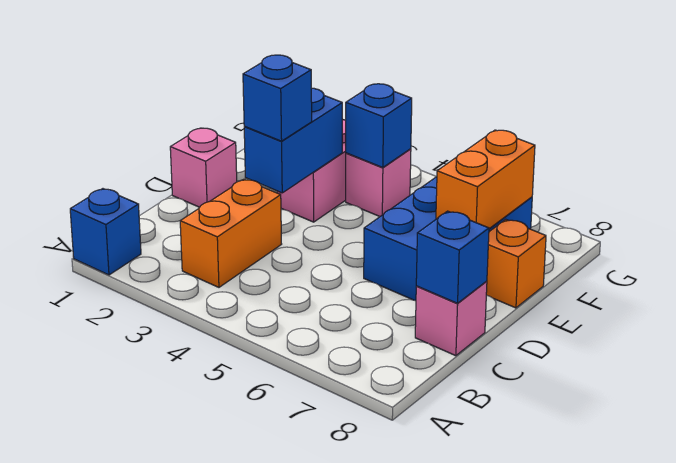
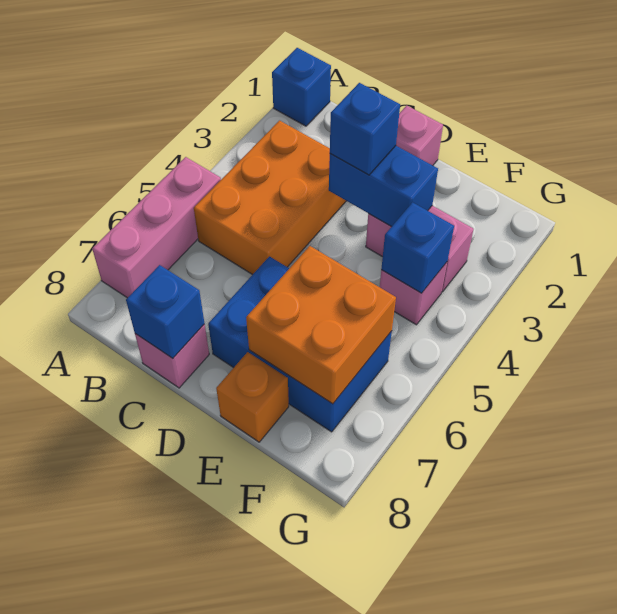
none -> pink brick A5:A7 level 1
orange brick B3:C3 level 1 -> orange brick B3:C5 level 1
orange brick E7:F7 level 2 -> orange brick E6:F7 level 2

